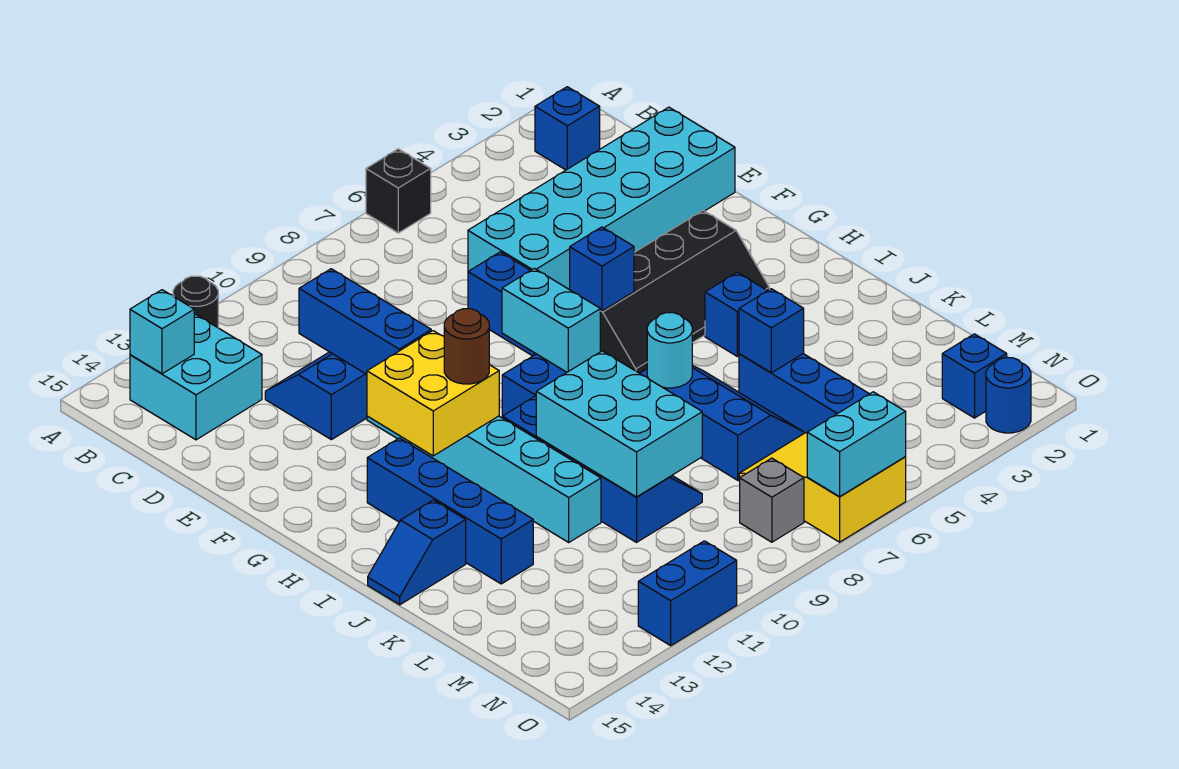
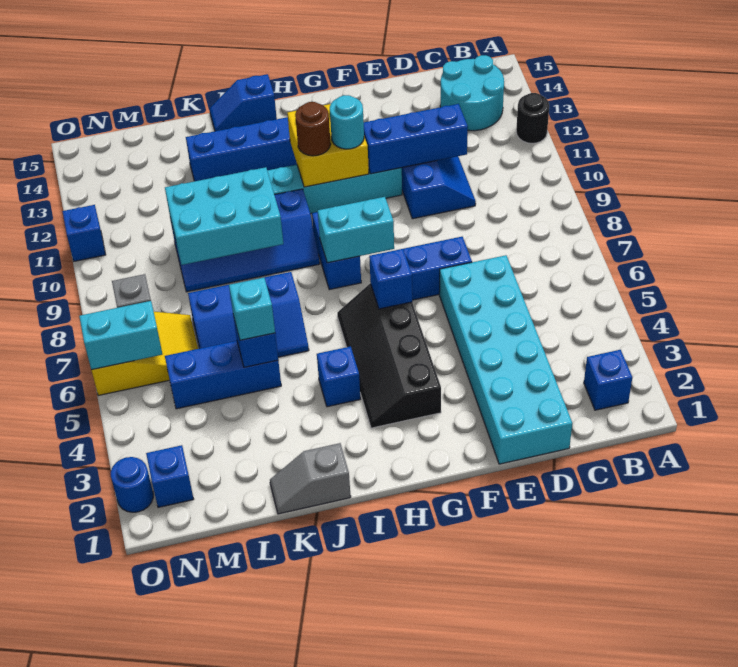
black brick A6 level 1 -> none
cyan brick B13:C14 level 1 -> cyan round brick B13:C14 level 1
cyan brick B14 level 2 -> cyan brick K5 level 3
none -> grey slope J1:K1 level 1 top J
cyan round brick J7 level 2 -> cyan round brick G11 level 3
blue slope J14:J15 level 1 top 14 -> blue slope I15:J15 level 1 top I
cyan brick O6:O7 level 2 -> cyan brick N6:O6 level 2
blue brick O11:O12 level 1 -> blue brick O11 level 1

